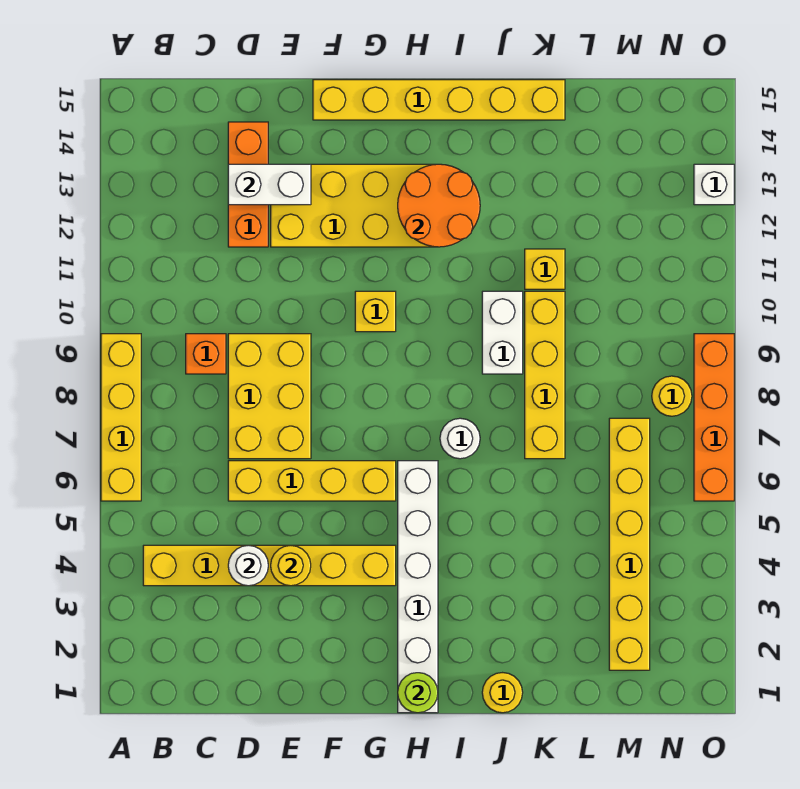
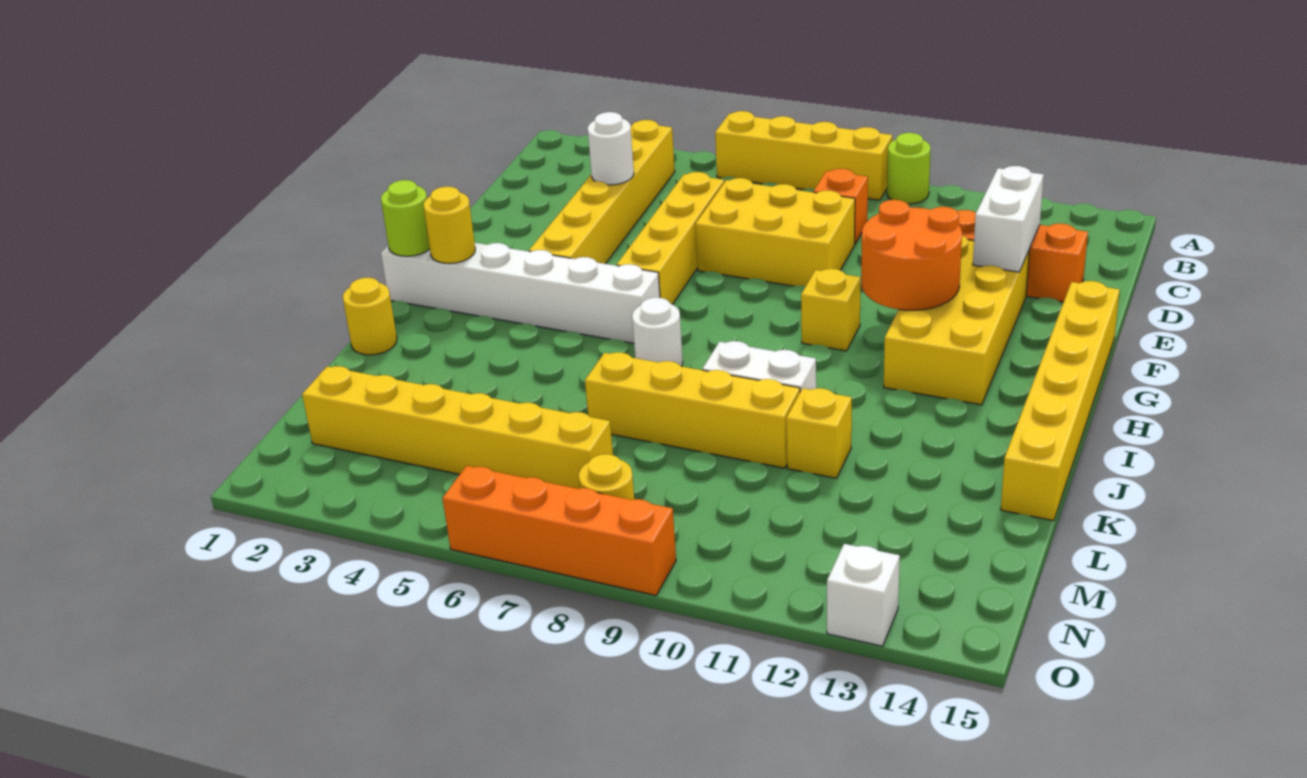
none -> lime round brick A10 level 1
yellow round brick E4 level 2 -> yellow round brick H2 level 2
orange round brick H12:I13 level 2 -> orange round brick F11:G12 level 2

